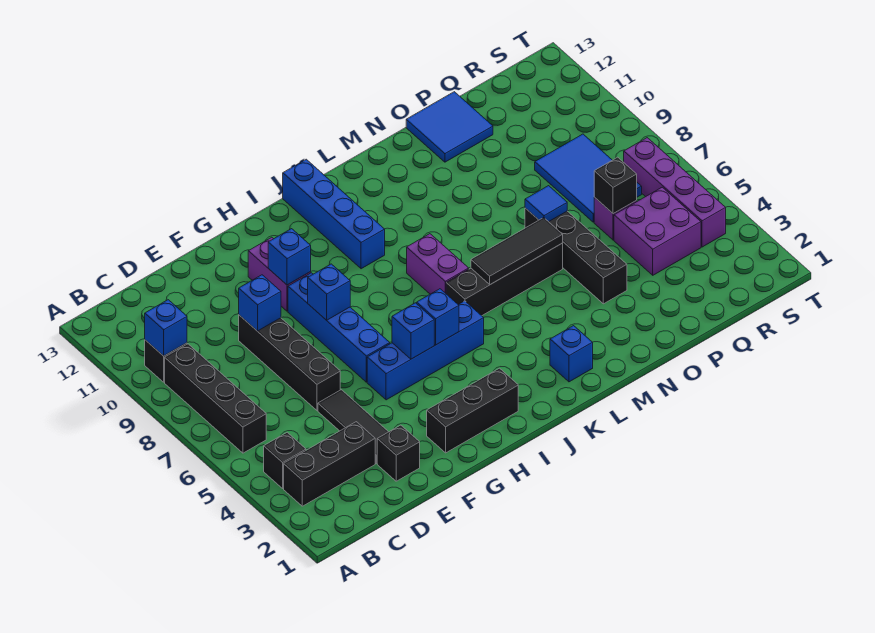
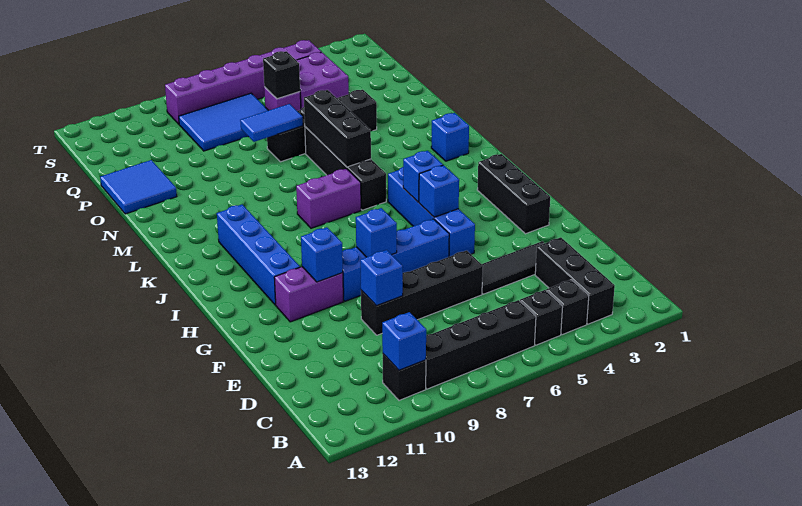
black brick E2 level 1 -> black brick B5 level 1
blue brick J10:J13 level 1 -> blue brick H11:K11 level 1
black tile L6:N6 level 2 -> black brick L6:N6 level 2
blue tile O7 level 2 -> blue tile O7:O8 level 2
purple brick S4:S7 level 1 -> purple brick S4:S9 level 1

